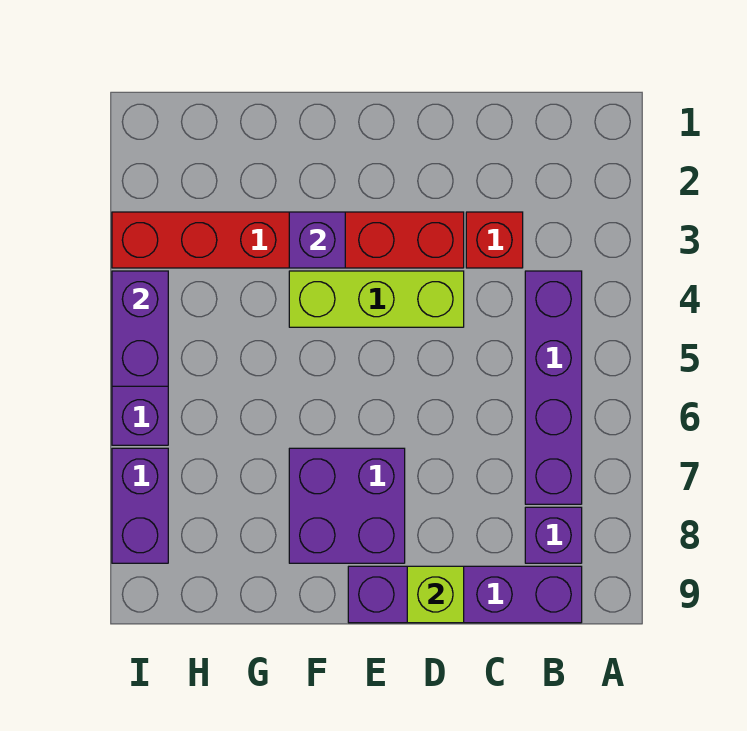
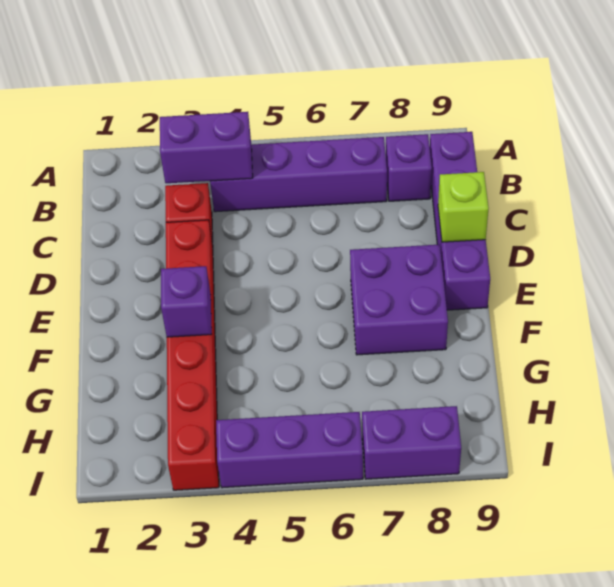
lime brick D4:F4 level 1 -> none
purple brick I4:I5 level 2 -> purple brick B3:B4 level 2

